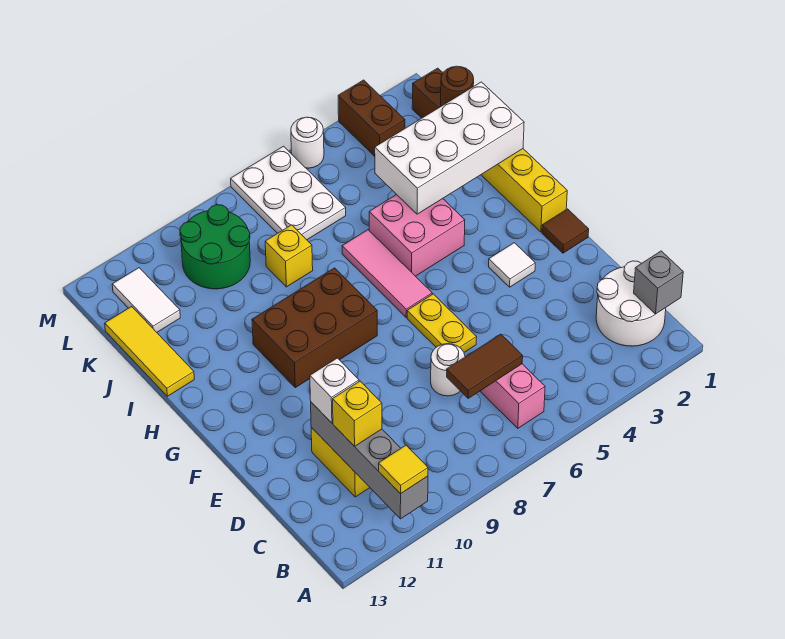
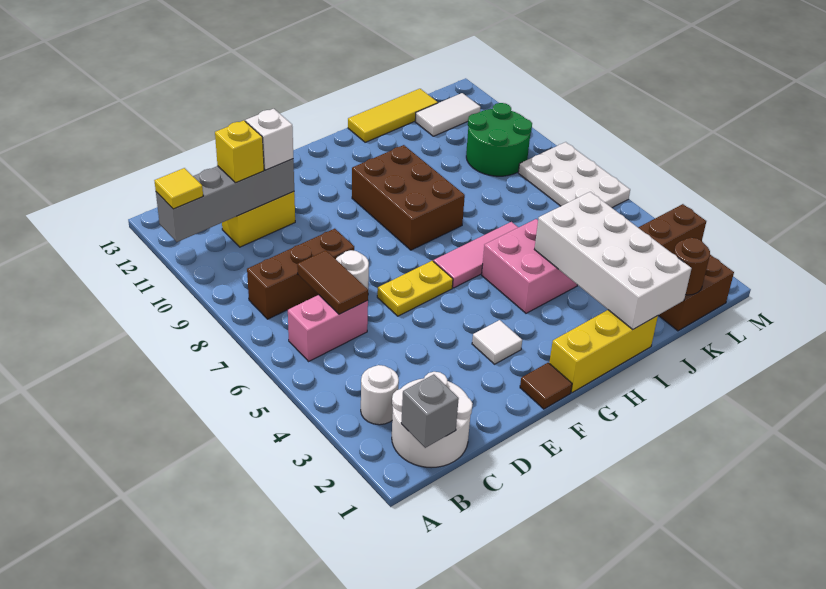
none -> brown brick B8:D8 level 1
yellow brick J8 level 1 -> none
white plate K6:M7 level 1 -> white plate L6:M8 level 1
white round brick M5 level 1 -> white round brick B3 level 1

